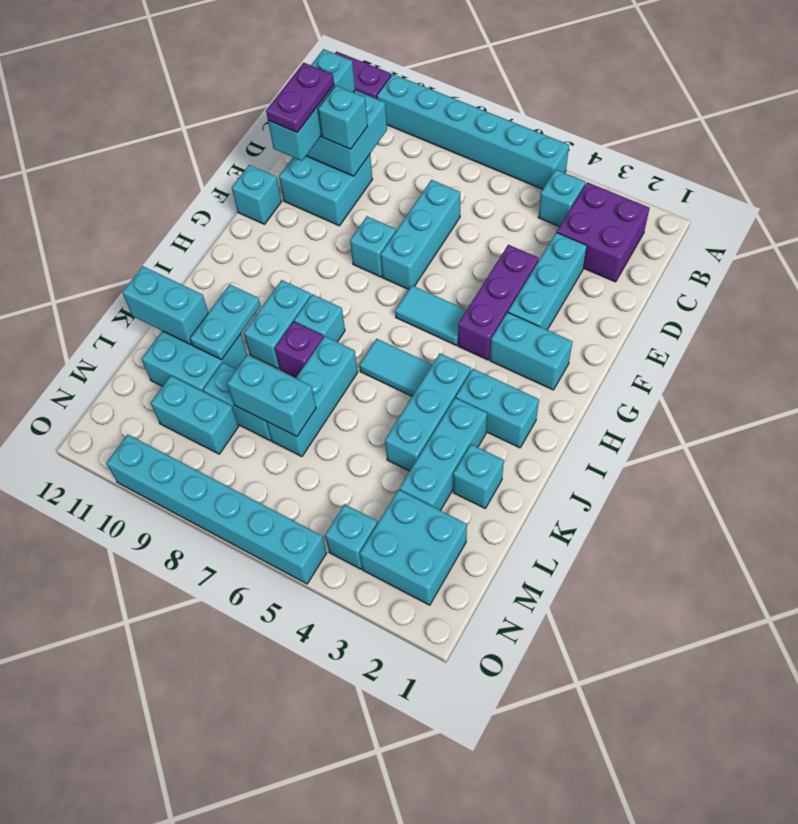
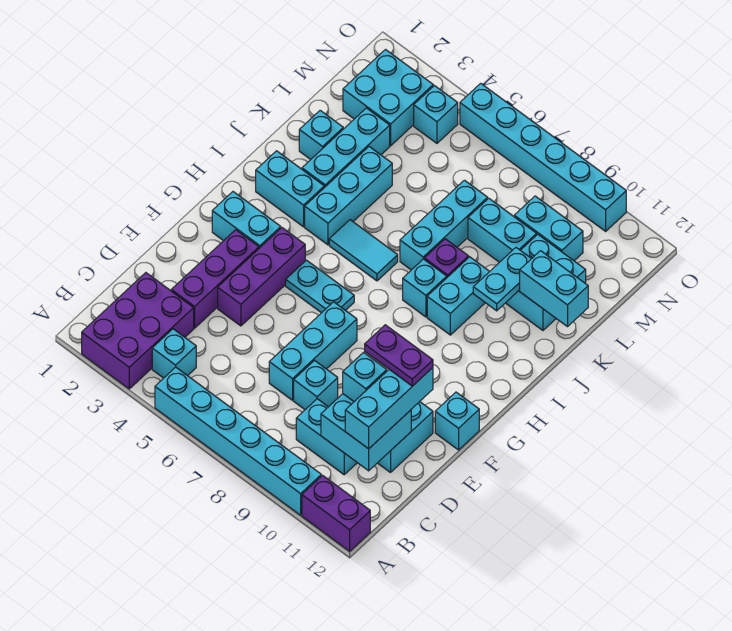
purple brick B2:C3 level 1 -> purple brick A2:C3 level 1
cyan brick D3:F3 level 1 -> purple brick D3:F3 level 1
purple plate D11:E11 level 4 -> purple plate E10:E11 level 4
cyan brick F8 level 1 -> cyan brick D8 level 1
cyan tile G5:G6 level 1 -> cyan plate G5:G6 level 1
cyan brick L7:L8 level 2 -> cyan brick C9:C10 level 1

